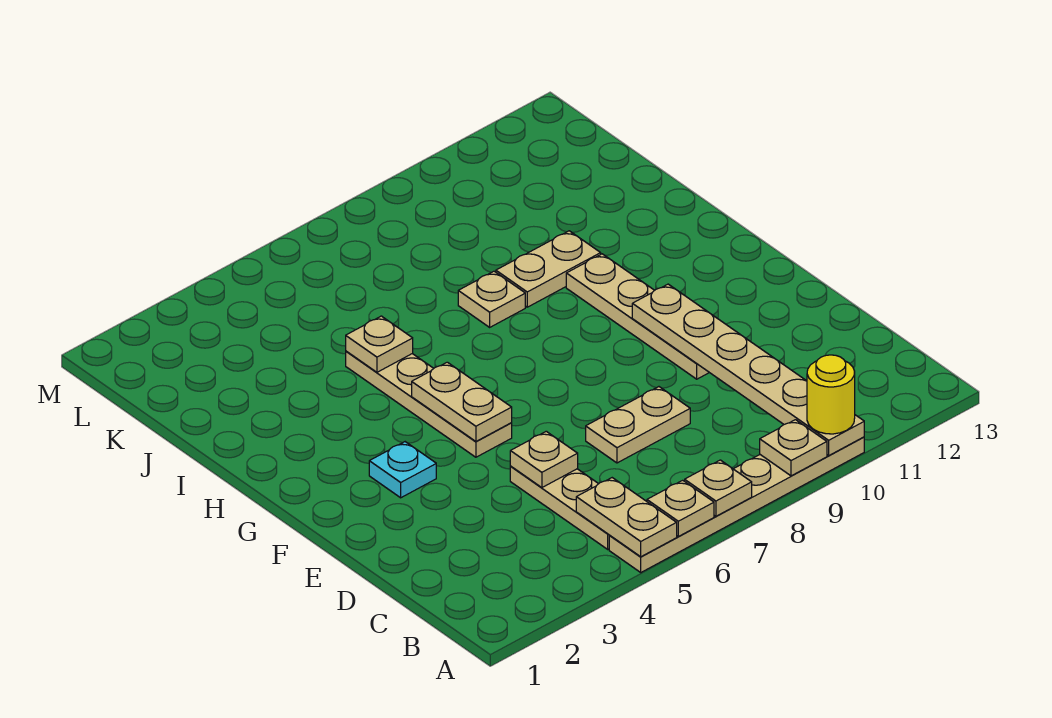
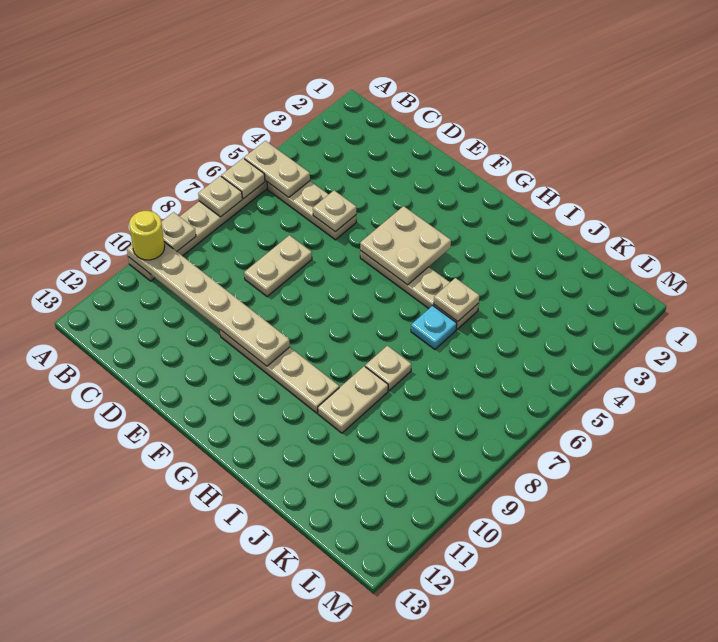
cyan plate F3 level 1 -> cyan plate I6 level 1
tan plate F5:G5 level 2 -> tan plate F4:G5 level 2

